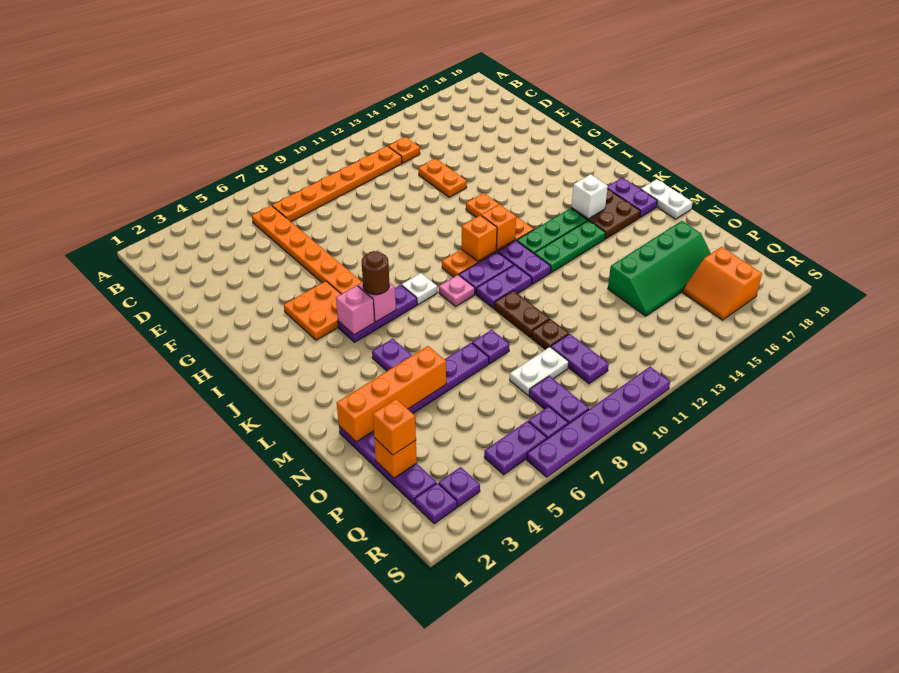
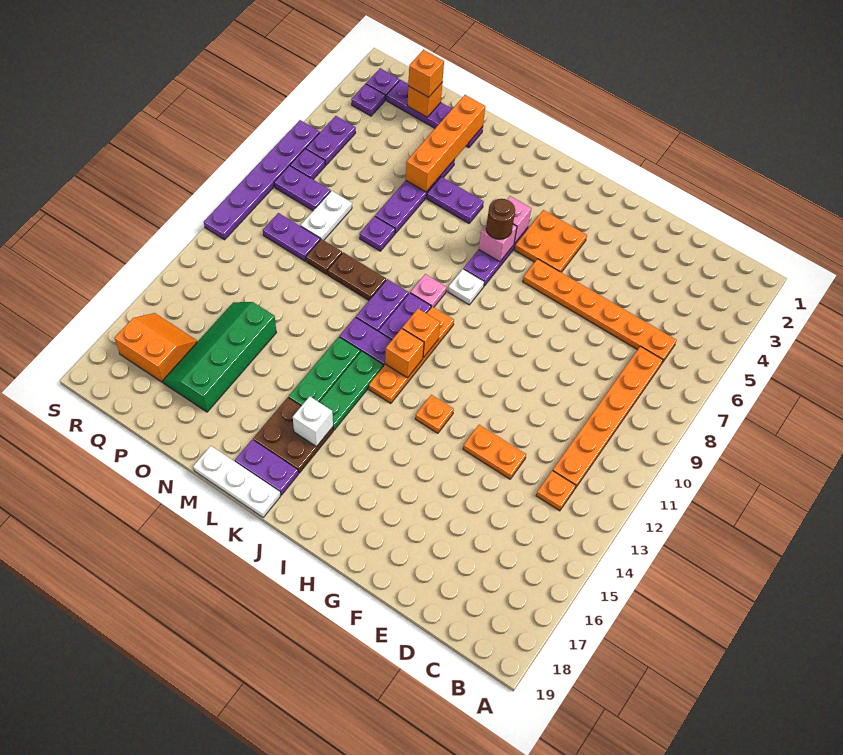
white plate L19:M19 level 1 -> white plate K19:M19 level 1

